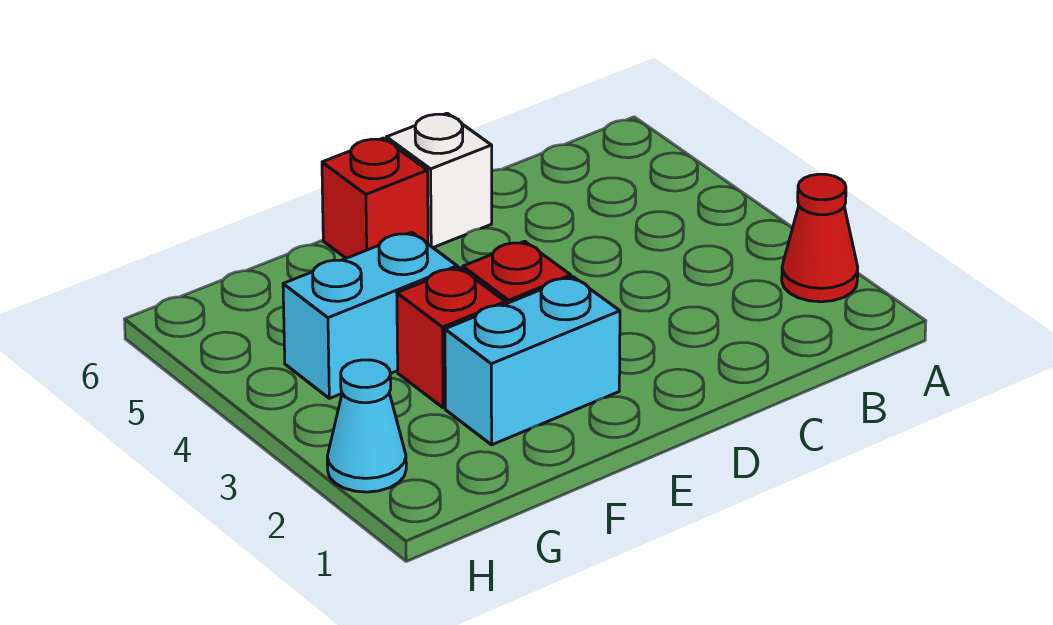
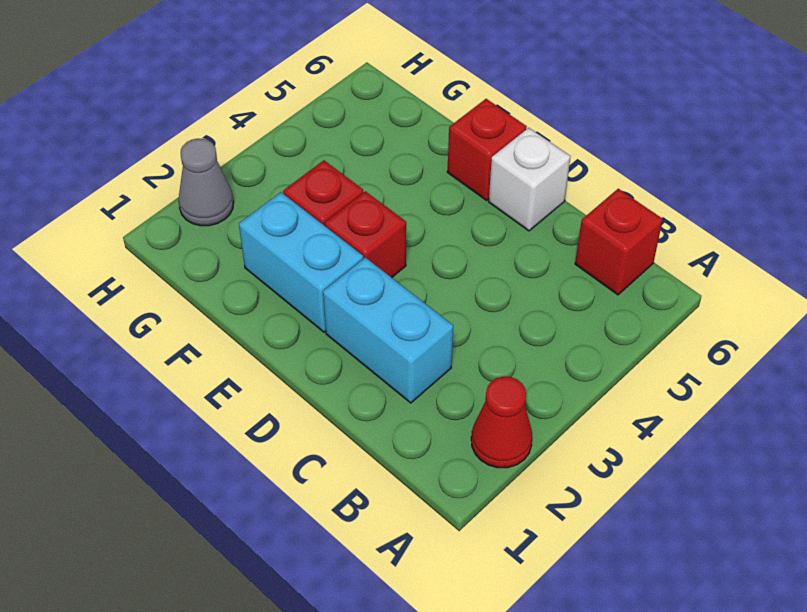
none -> red brick B6 level 1
cyan brick F4:G4 level 1 -> cyan brick C2:D2 level 1
cyan cone H2 level 1 -> grey cone H2 level 1

